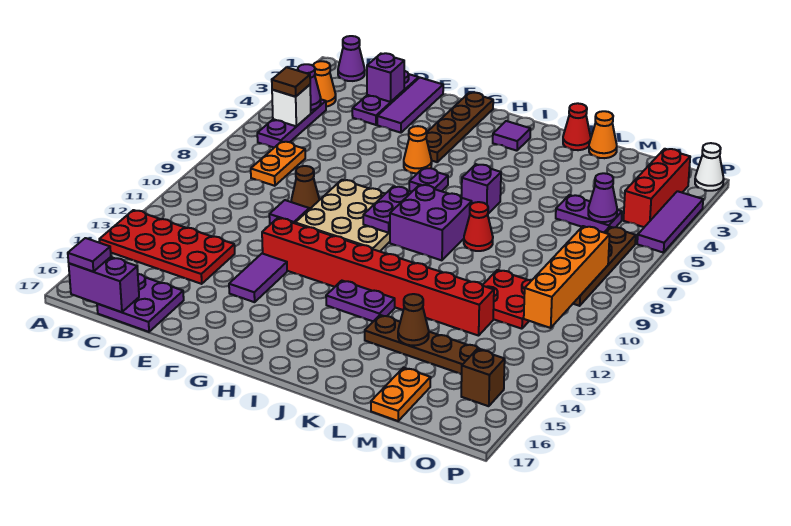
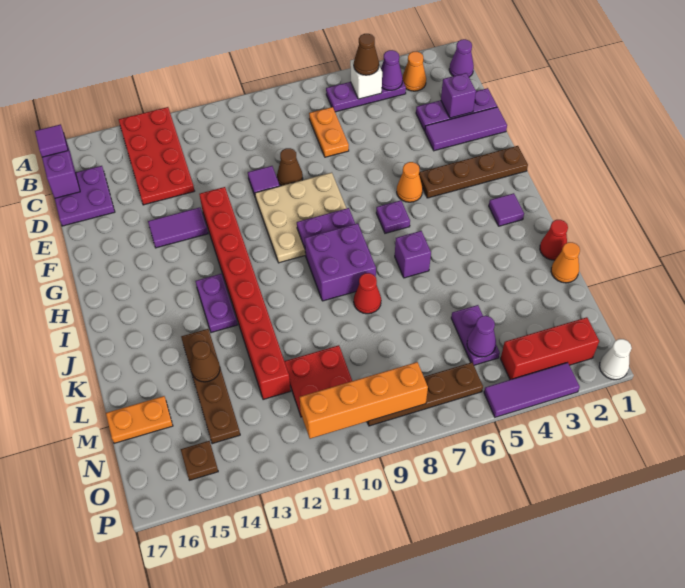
brown tile B5 level 3 -> brown cone B5 level 3
orange plate C7:C8 level 1 -> orange plate C7:D7 level 1
brown brick O15 level 1 -> brown plate O15 level 1

